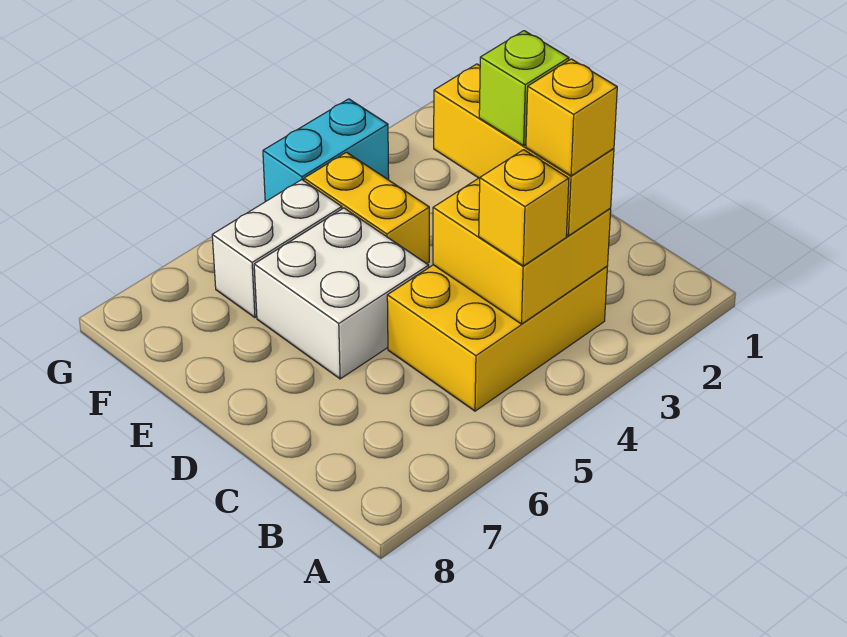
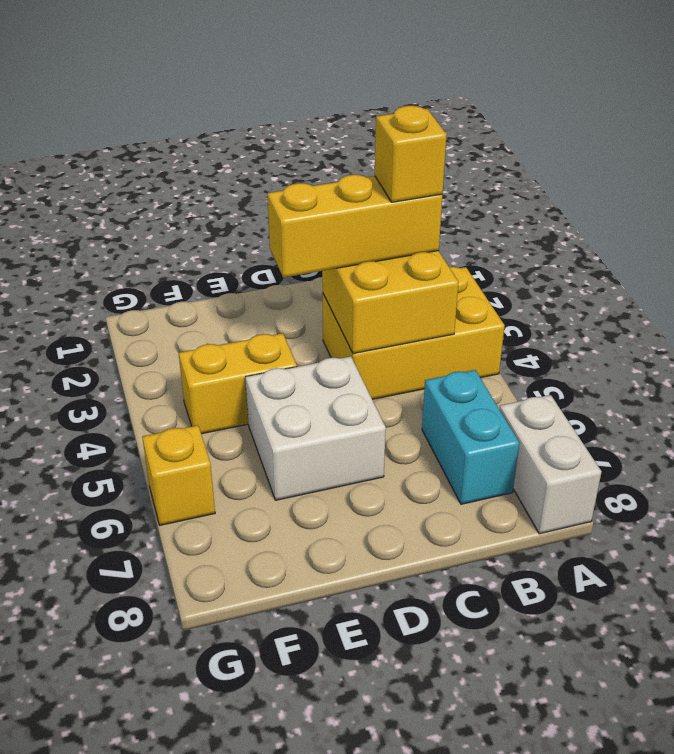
yellow brick B3:C5 level 1 -> yellow brick A3:C4 level 1
yellow brick B4 level 3 -> yellow brick G6 level 1
lime brick C3 level 4 -> none
white brick F5:F6 level 1 -> white brick A7:A8 level 1
cyan brick G3:G4 level 1 -> cyan brick B6:B7 level 1

